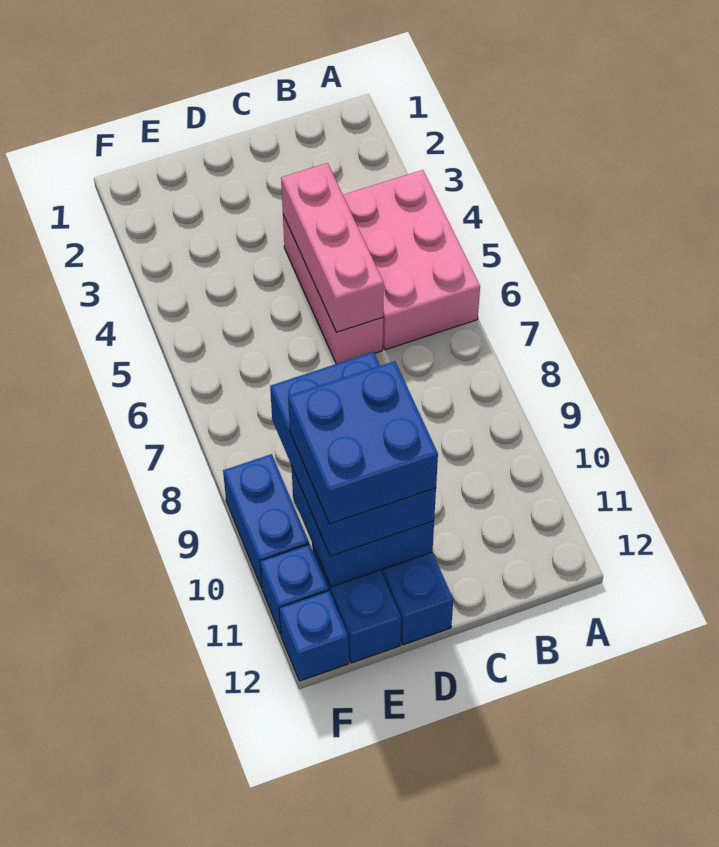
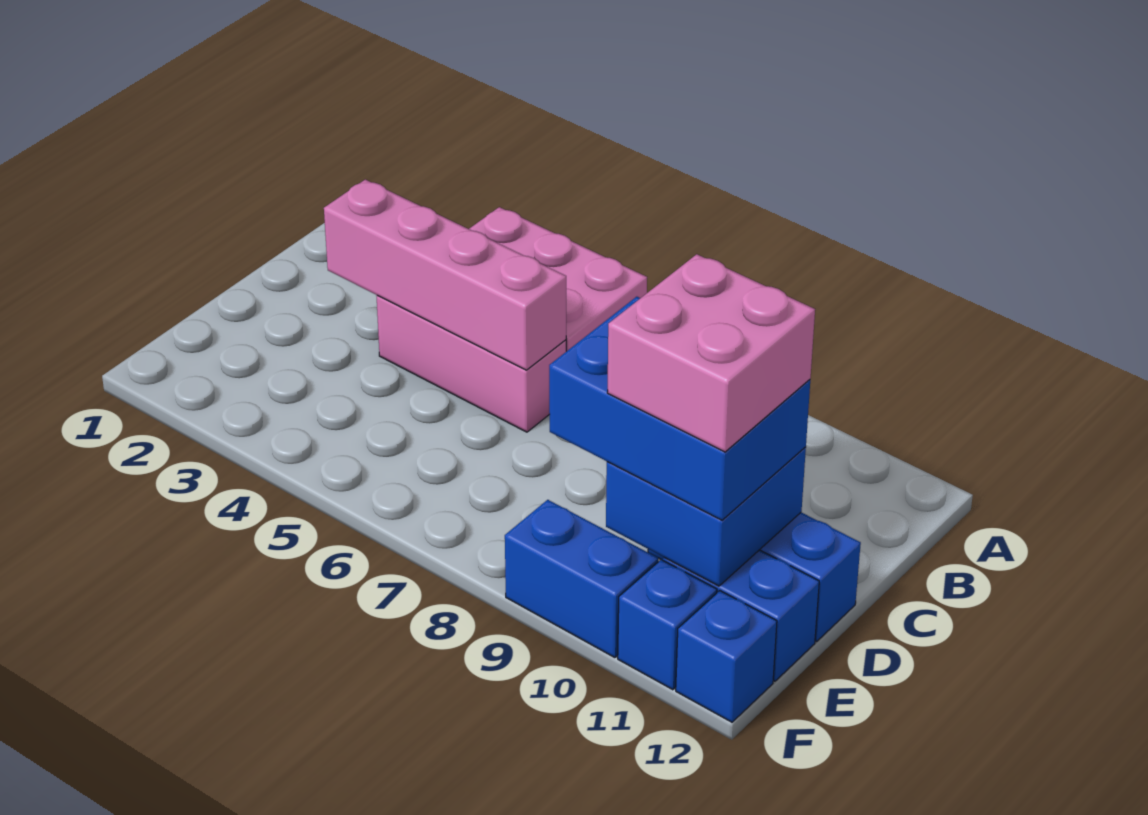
pink brick C4:C6 level 2 -> pink brick C3:C6 level 2
blue brick D10:E11 level 4 -> pink brick D10:E11 level 4

